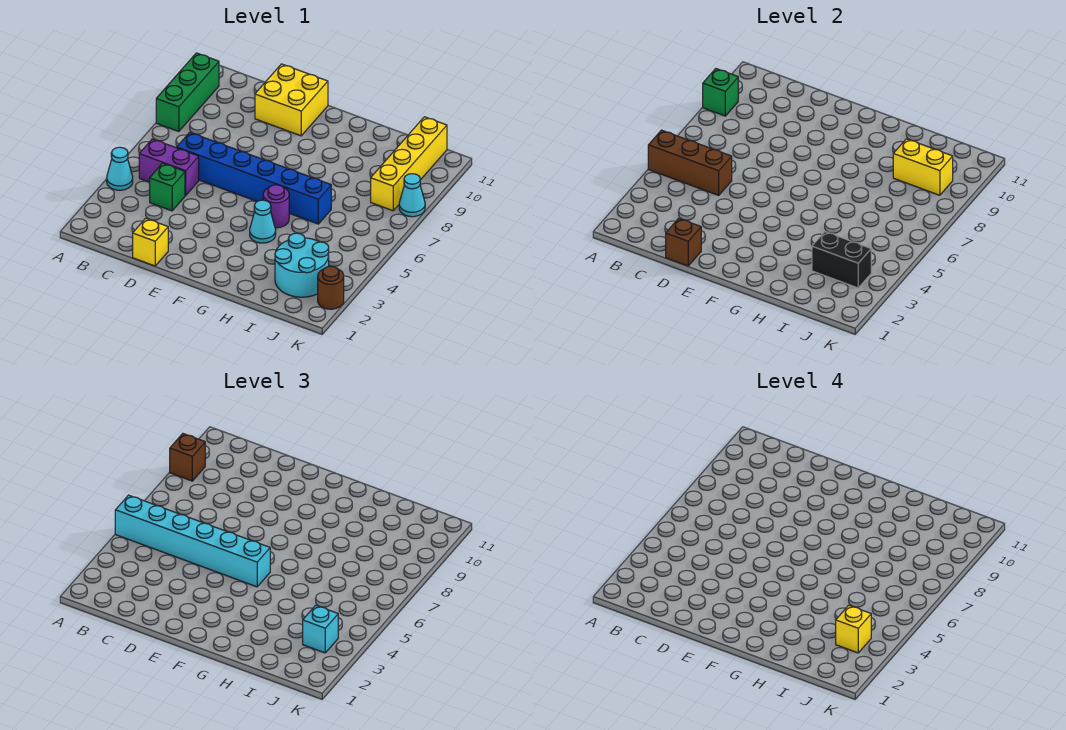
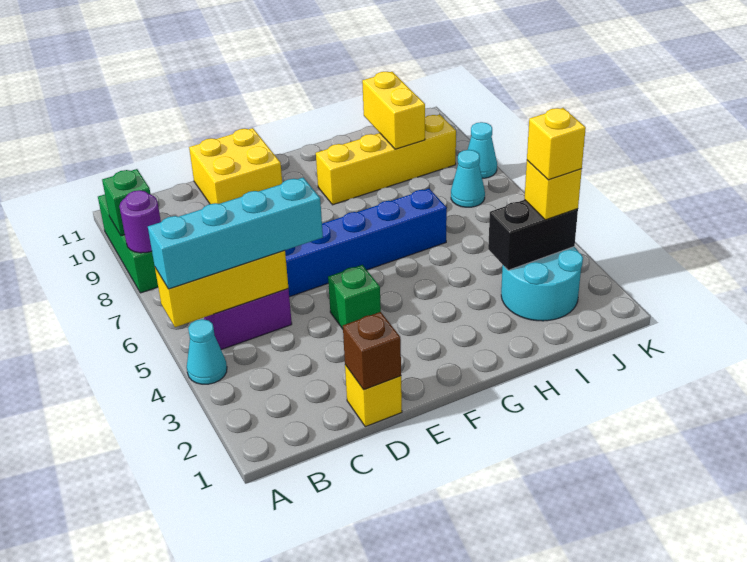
brown brick A5:C5 level 2 -> yellow brick A5:C5 level 2
cyan brick A5:F5 level 3 -> cyan brick A5:D5 level 3
brown brick A9 level 3 -> none
green brick C4 level 1 -> green brick E4 level 1
cyan cone G4 level 1 -> cyan cone J7 level 1
purple round brick G5 level 1 -> purple round brick A8 level 2
yellow brick I9:J9 level 2 -> yellow brick I9:I10 level 2
cyan brick J3 level 3 -> yellow brick J3 level 3
yellow brick J8:J11 level 1 -> yellow brick G9:J9 level 1
brown round brick K2 level 1 -> none

